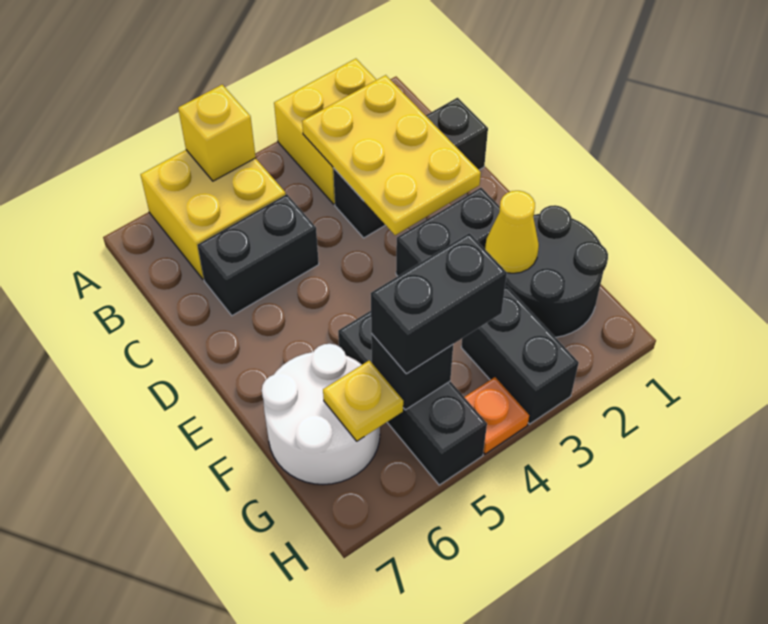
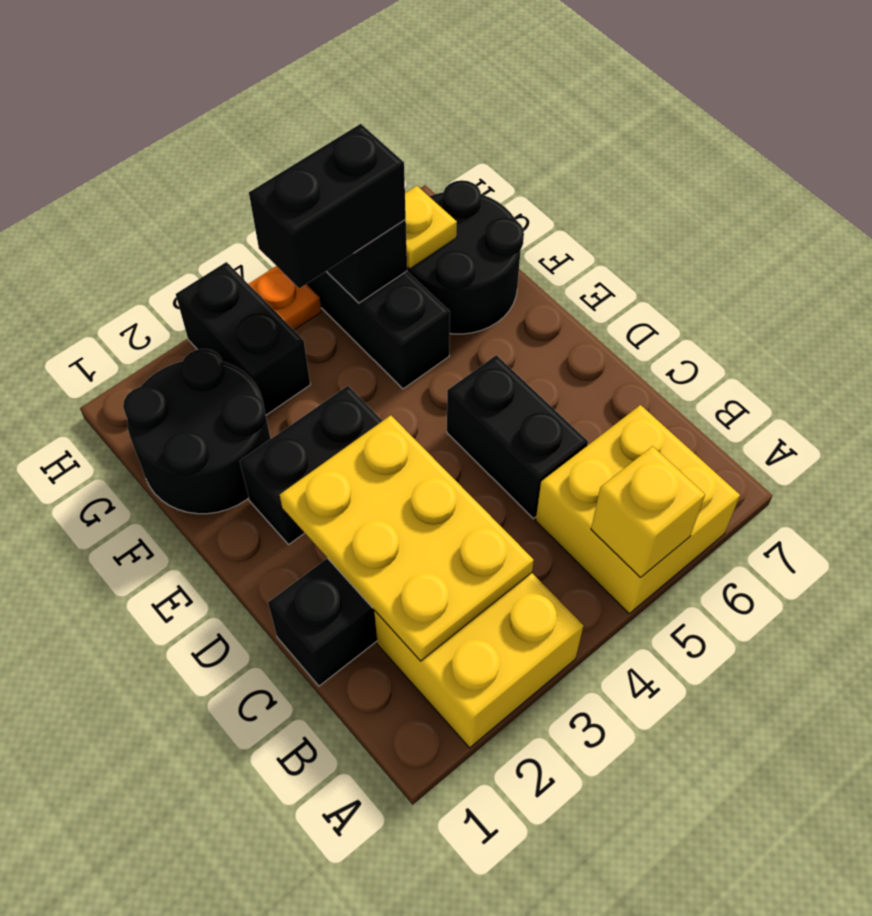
black brick C5:C6 level 1 -> black brick C5:D5 level 1
yellow cone F2 level 2 -> none
white round brick F6:G7 level 1 -> black round brick F6:G7 level 1

